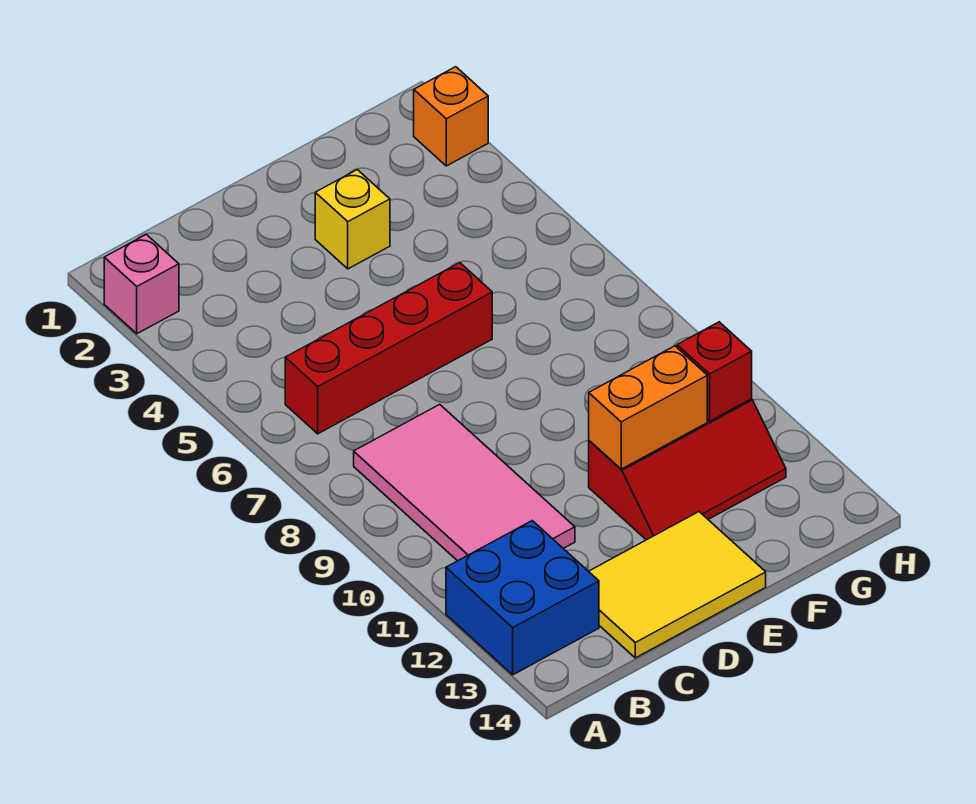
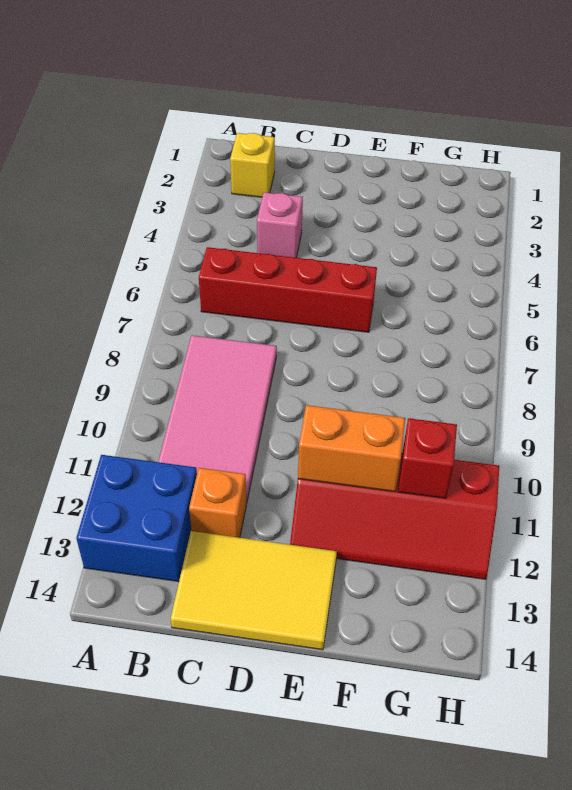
pink brick A2 level 1 -> pink brick C4 level 1
yellow brick E3 level 1 -> yellow brick B2 level 1
red slope E11:G12 level 1 top 11 -> red slope E11:H12 level 1 top 11
orange brick H2 level 1 -> orange brick C12 level 1

